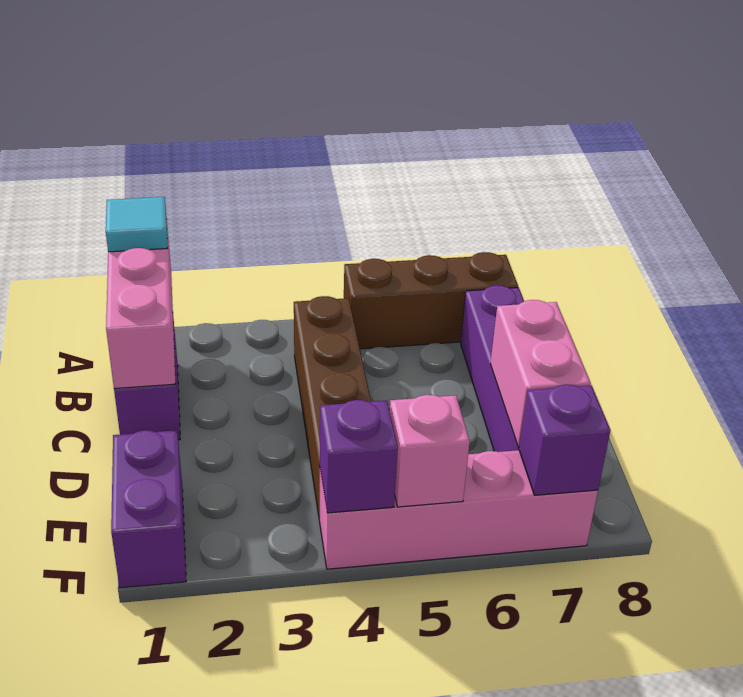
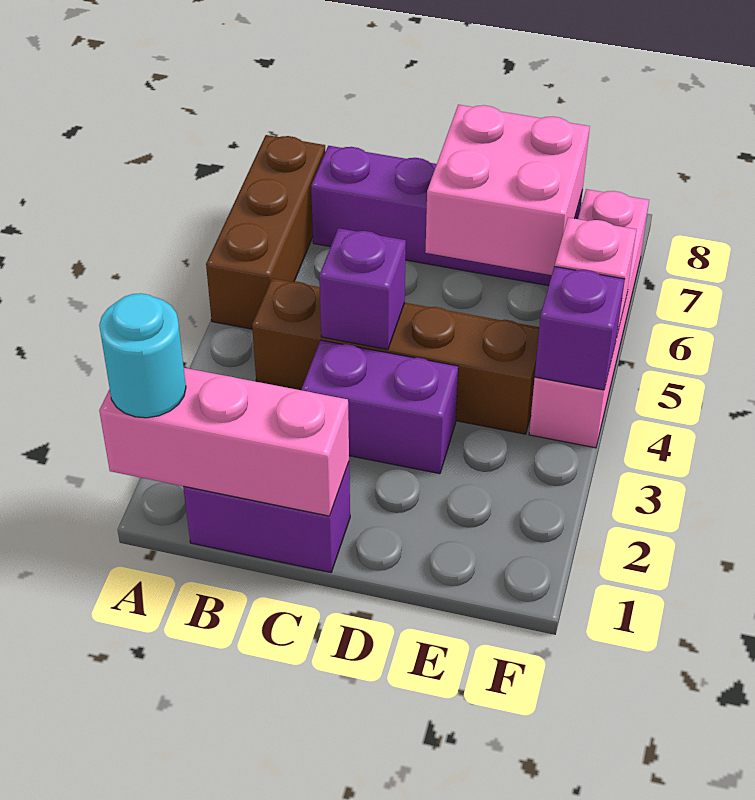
cyan tile A1 level 3 -> cyan round brick A1 level 3
pink brick D7:E7 level 2 -> pink brick D6:E7 level 2
purple brick E1:F1 level 1 -> purple brick C3:D3 level 1
purple brick F7 level 2 -> purple brick C4 level 2

